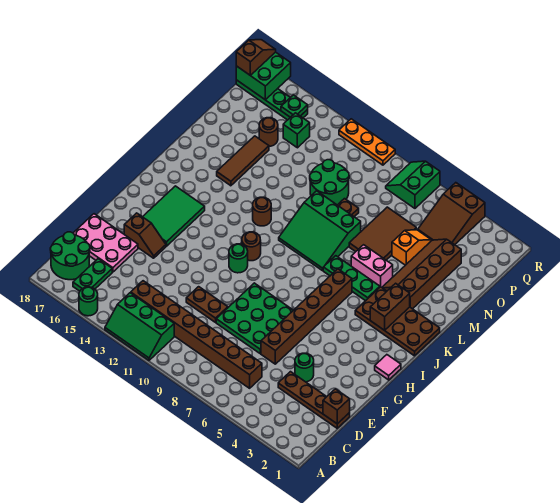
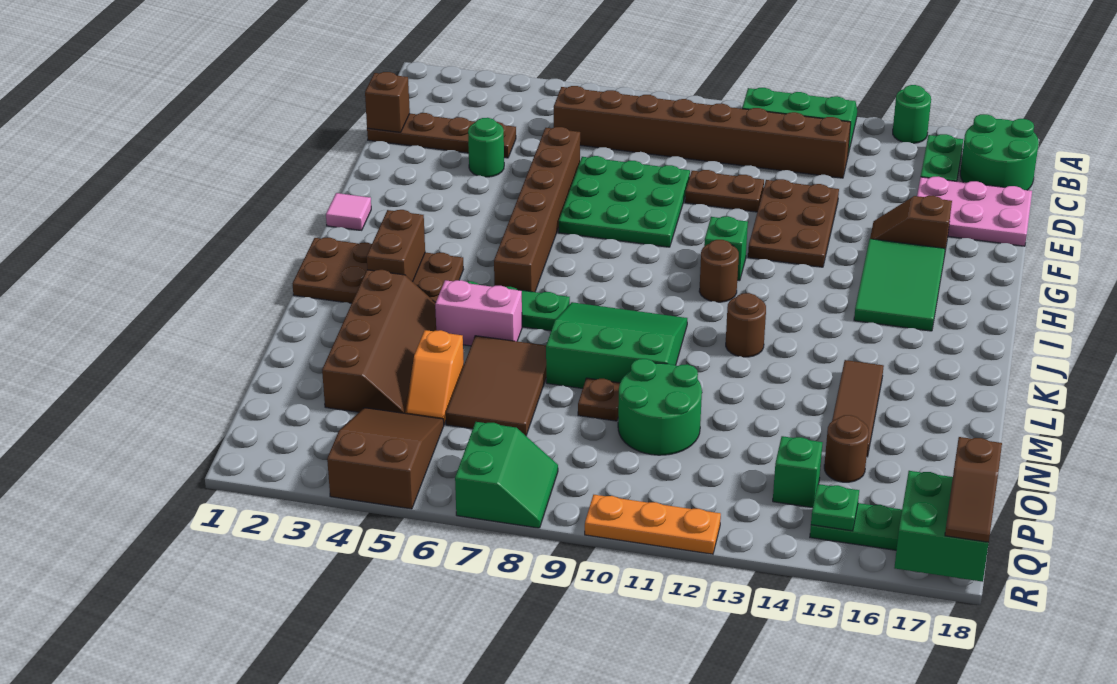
none -> brown plate E12:G13 level 1
green round brick H11 level 1 -> green brick H11 level 1

